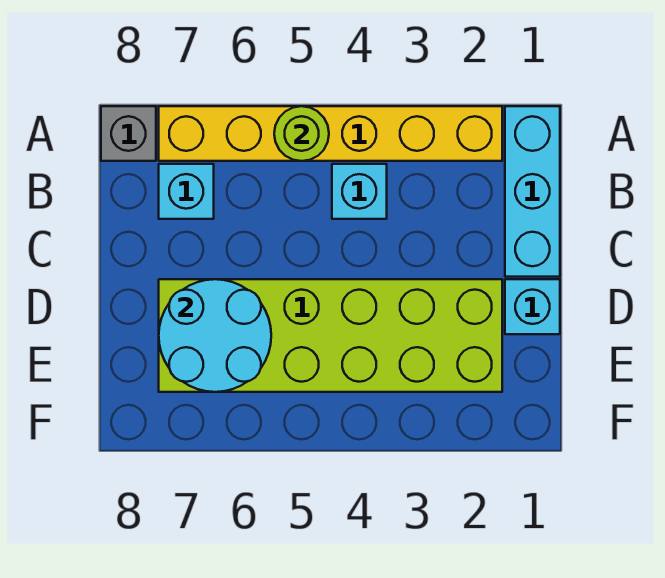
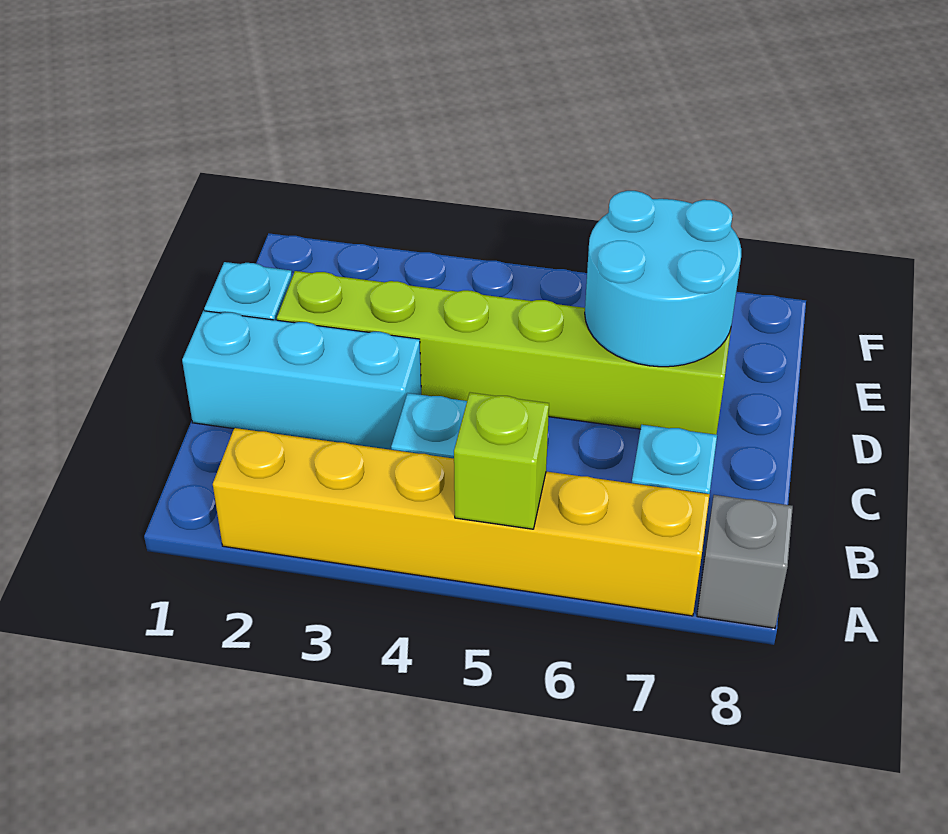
cyan brick A1:C1 level 1 -> cyan brick C1:C3 level 1
lime round brick A5 level 2 -> lime brick A5 level 2
lime brick D2:E7 level 1 -> lime brick D2:D7 level 1

